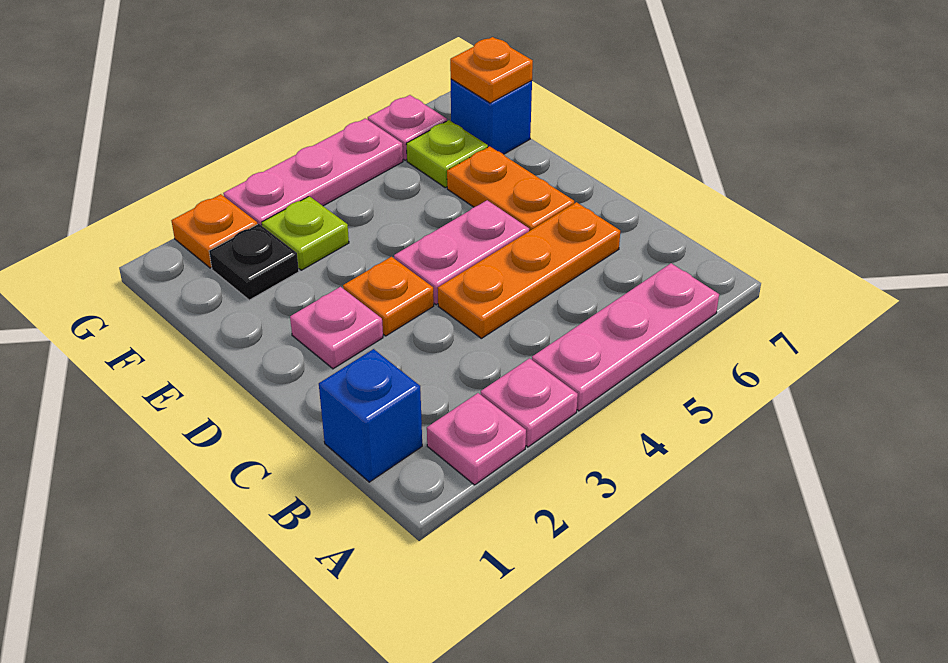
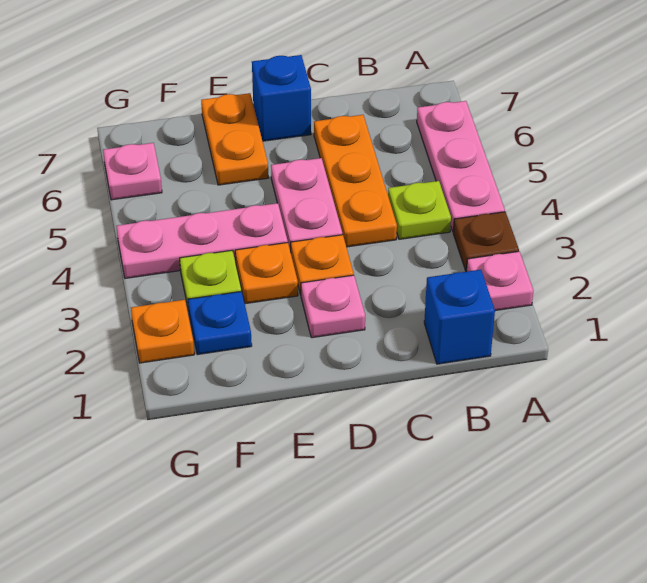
pink plate A3 level 1 -> brown plate A3 level 1
orange plate D6:E6 level 1 -> orange plate E6:E7 level 1
black plate F2 level 1 -> blue plate F2 level 1
lime plate F6 level 1 -> lime plate B4 level 1
blue brick F7 level 1 -> blue brick D7 level 1
orange plate F7 level 2 -> orange plate E3 level 1
pink plate G3:G5 level 1 -> pink plate E4:G4 level 1

